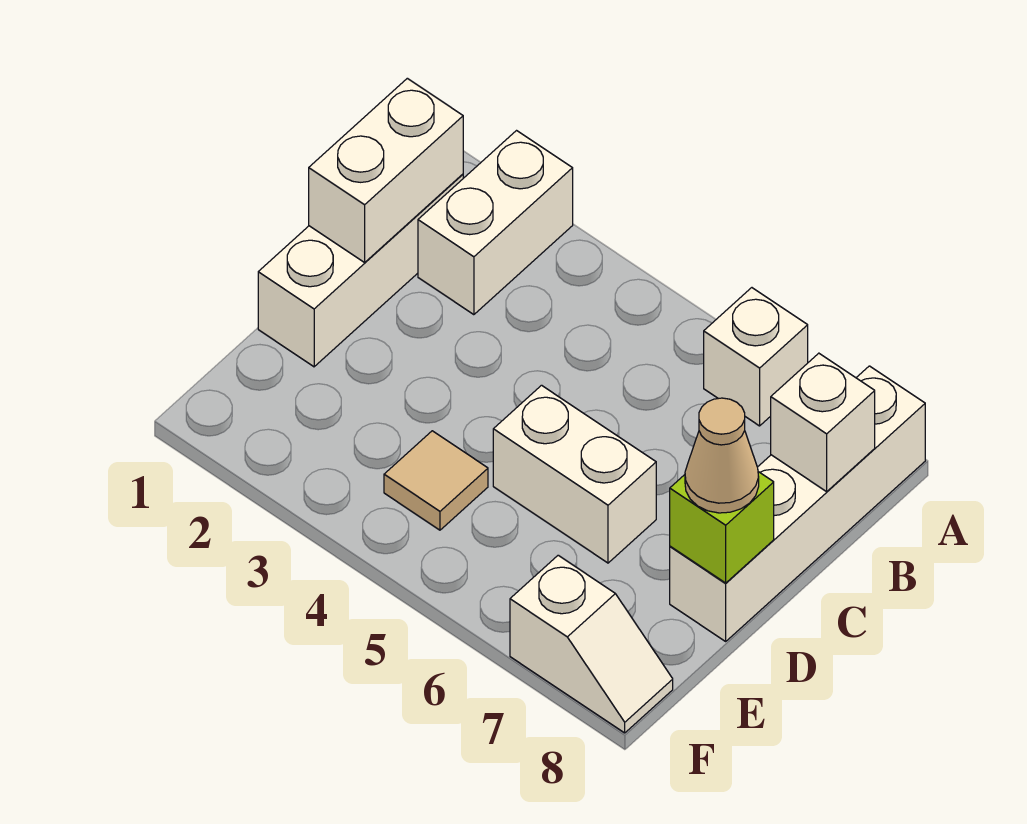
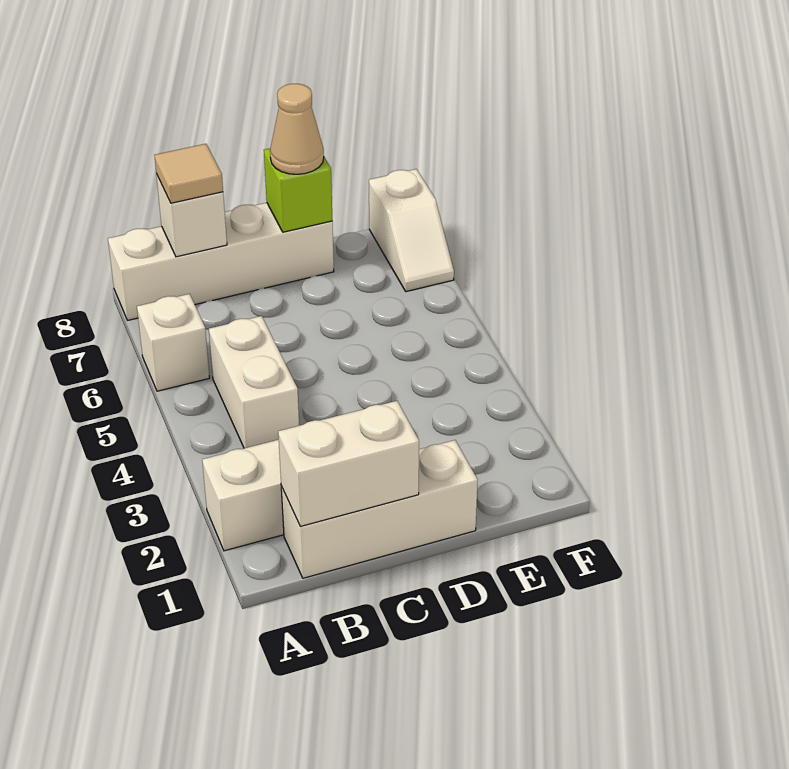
white brick D5:D6 level 1 -> white brick B4:B5 level 1
tan tile E4 level 1 -> tan tile B8 level 3
white slope F7:F8 level 1 top 7 -> white slope F7:F8 level 1 top 8

